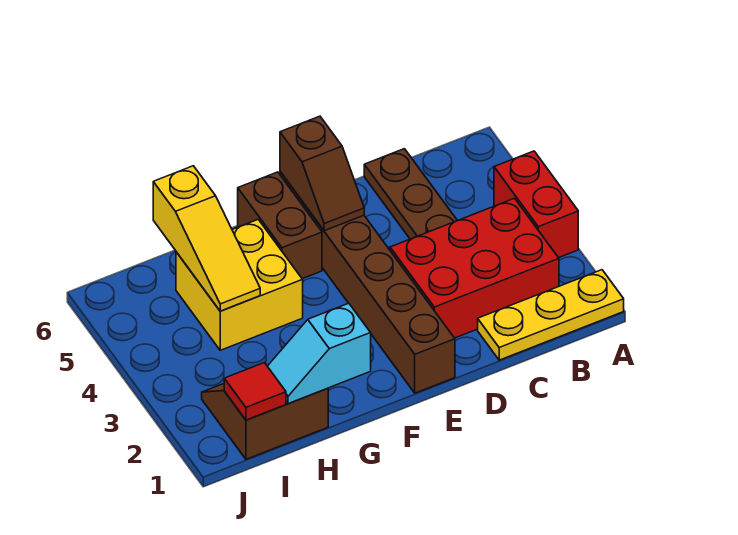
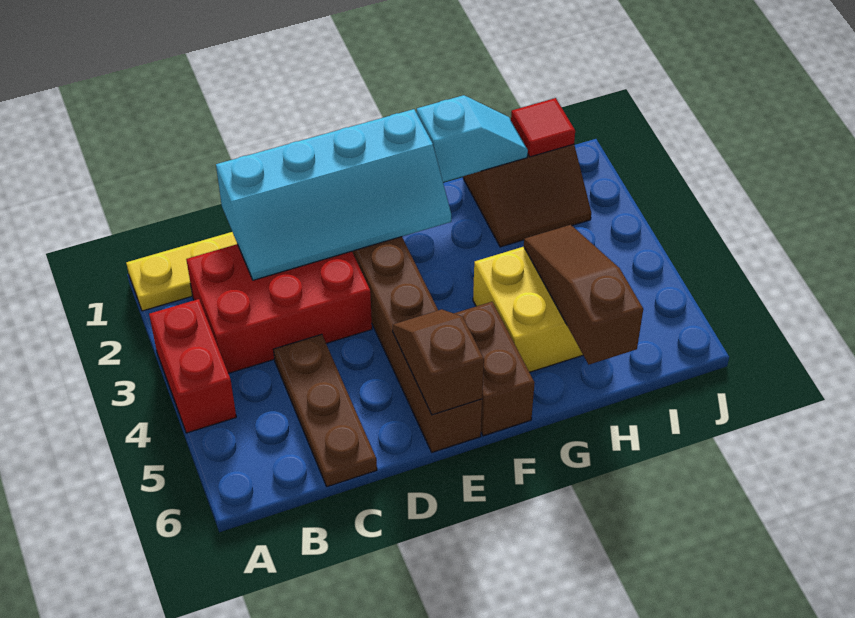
none -> cyan slope C1:F2 level 2 top 1
yellow slope H4:H6 level 2 top 6 -> brown slope H4:H6 level 2 top 6

